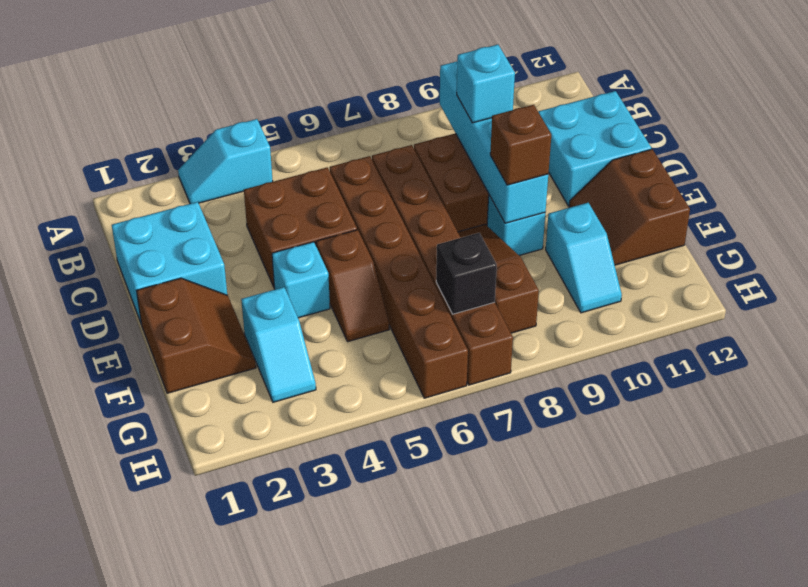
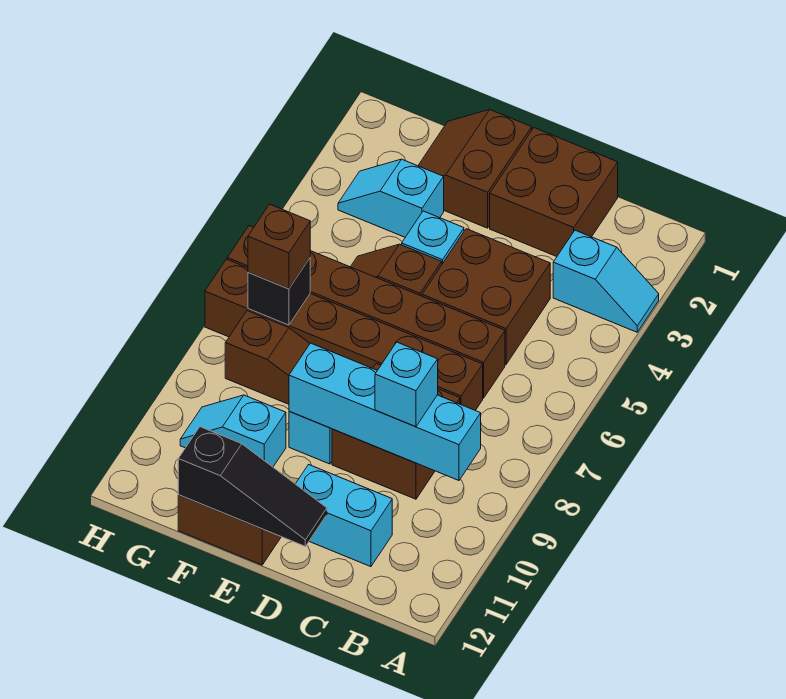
cyan slope A3:A4 level 1 top 4 -> cyan slope A3:B3 level 1 top B
cyan brick C1:D2 level 1 -> brown brick C1:D2 level 1
cyan brick C11:D12 level 1 -> cyan brick C11:D11 level 1
none -> black slope D12:F12 level 2 top F
brown slope E1:F2 level 1 top 1 -> brown slope E1:F2 level 1 top E
brown brick E9 level 3 -> brown brick G7 level 3

